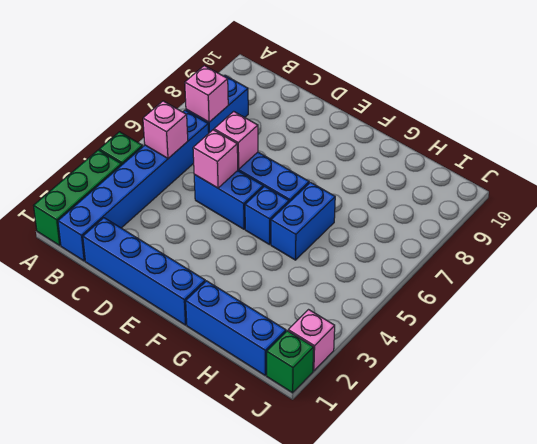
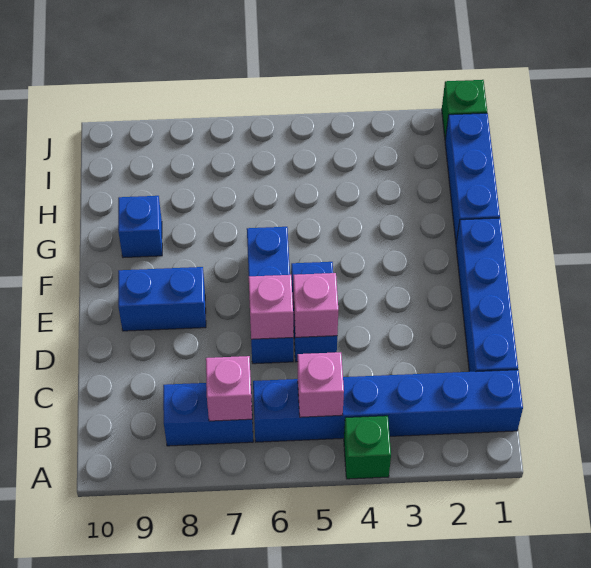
green brick A1:A3 level 1 -> none
blue brick F5 level 1 -> blue brick G9 level 1
blue brick G5:G6 level 1 -> blue brick E8:E9 level 1
pink brick J2 level 1 -> none

